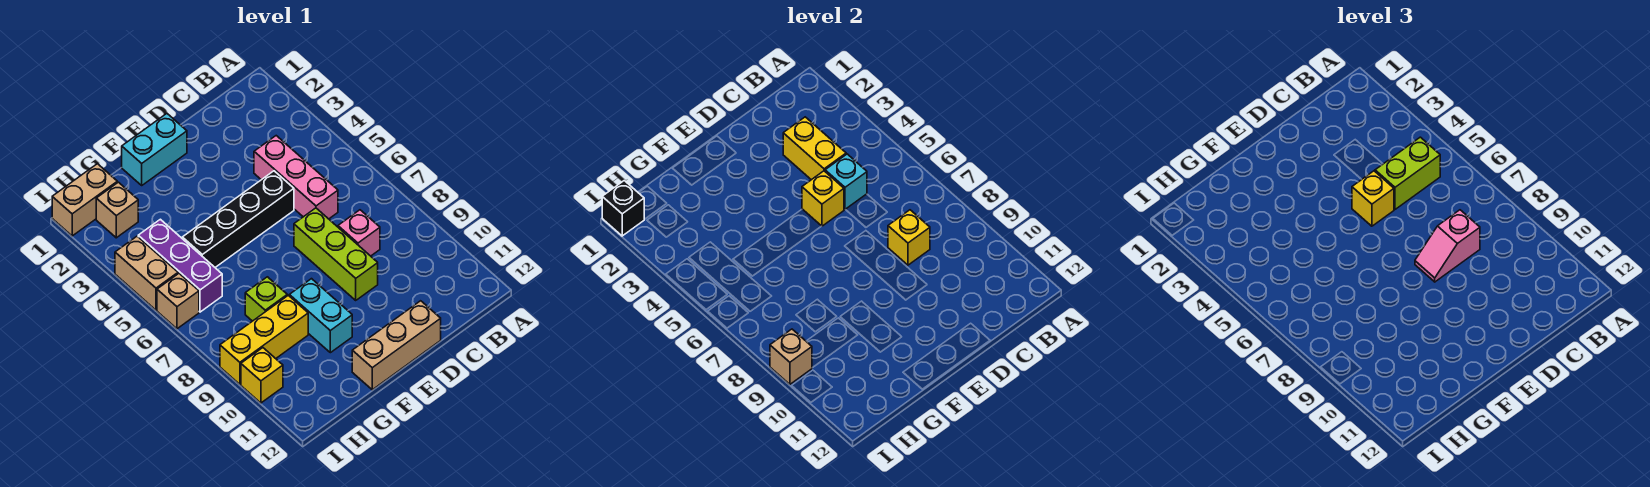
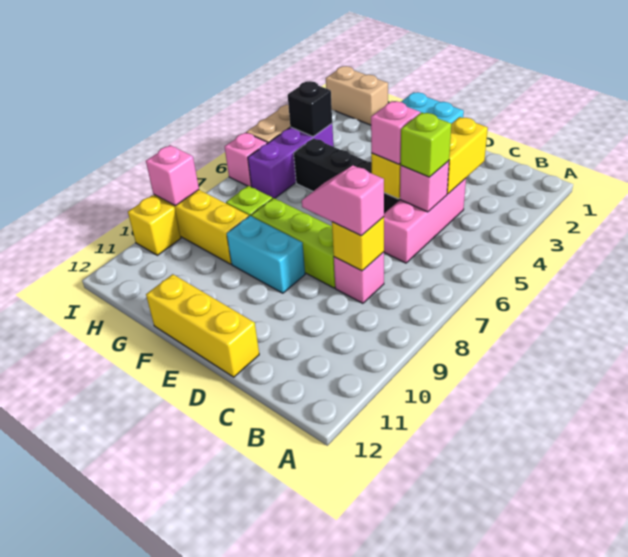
lime brick B5:C5 level 3 -> lime brick C5 level 3
cyan brick C5 level 2 -> pink brick C5 level 2
yellow brick D5 level 3 -> pink brick D5 level 3
lime brick D7:D9 level 1 -> lime brick D8:F8 level 1
tan brick D12:F12 level 1 -> yellow brick D12:F12 level 1
cyan brick F9:F10 level 1 -> cyan brick E9:F9 level 1
tan brick H2 level 1 -> none
black brick I1 level 2 -> black brick H4 level 2
tan brick I6 level 1 -> pink brick I6 level 1
tan brick I9 level 2 -> pink brick I9 level 2

